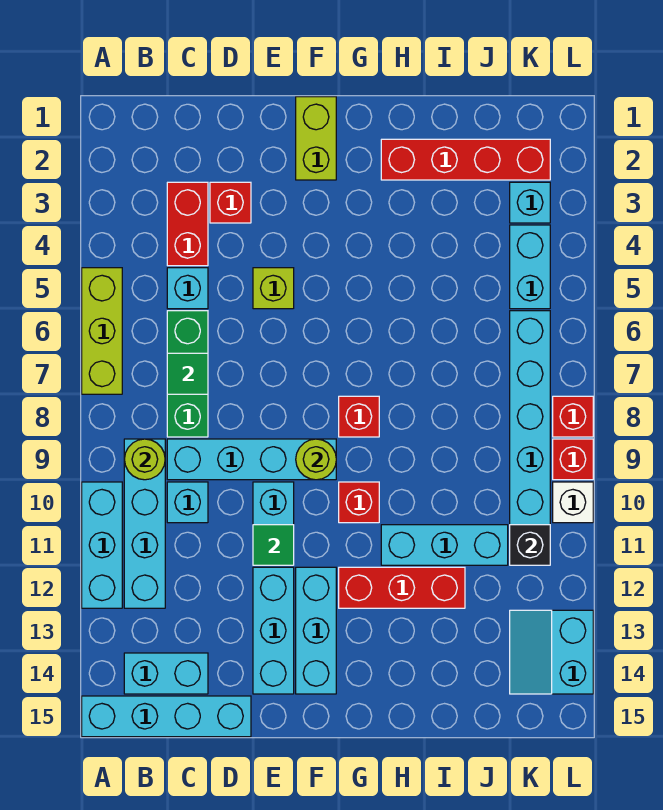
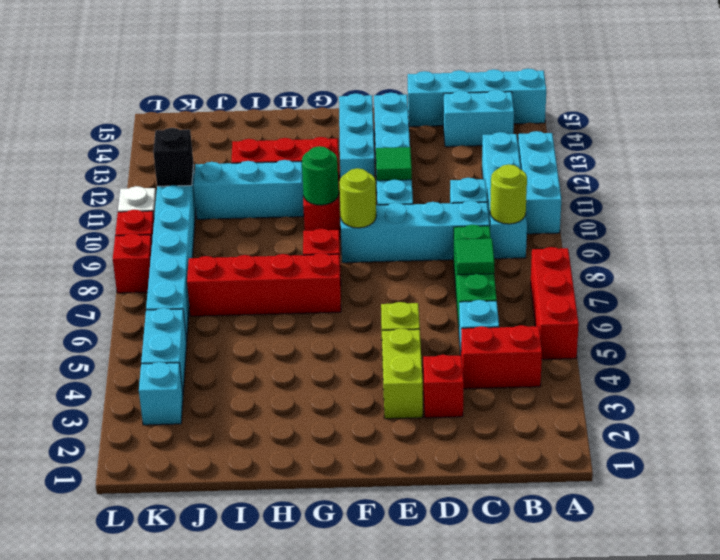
lime brick A5:A7 level 1 -> red brick A5:A7 level 1
red brick C3:C4 level 1 -> red brick B4:C4 level 1
lime brick F1:F2 level 1 -> lime brick E3:E4 level 1
none -> green round brick G10 level 2
red brick H2:K2 level 1 -> red brick G7:J7 level 1
cyan slope K13:L14 level 1 top L -> none

